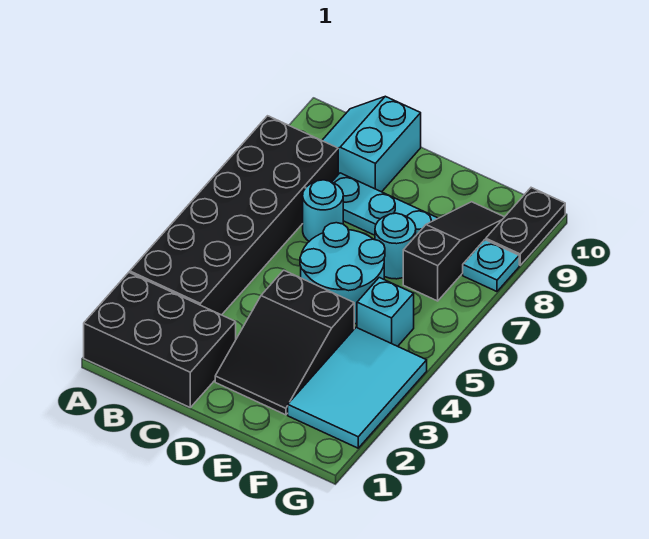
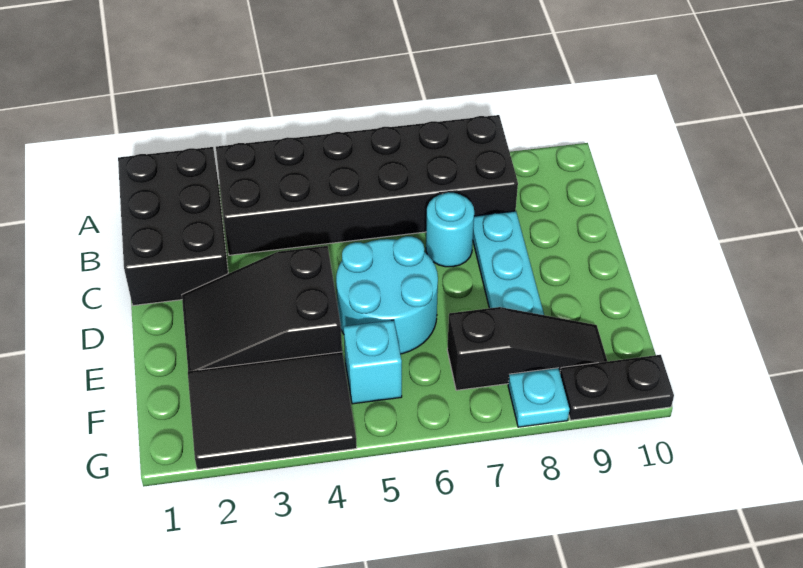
cyan slope B9:C10 level 1 top C -> none
cyan round brick E7 level 1 -> none
cyan tile F2:G4 level 1 -> black tile F2:G4 level 1

